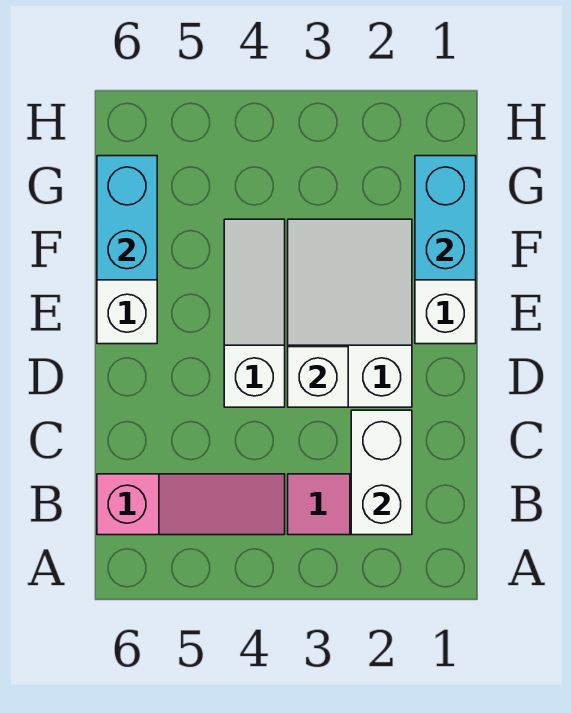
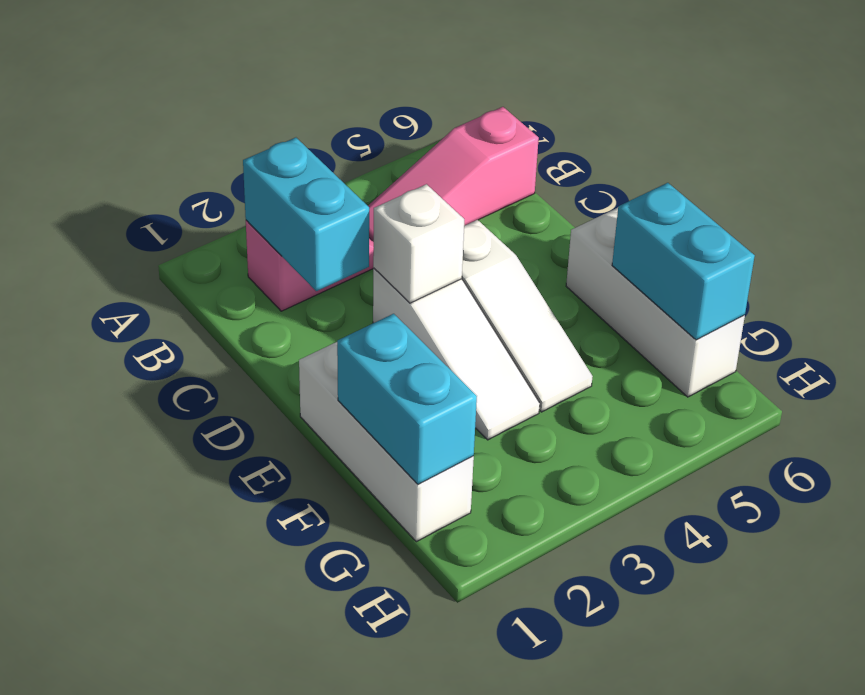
white brick B2:C2 level 2 -> cyan brick B2:C2 level 2
white slope D2:F3 level 1 top D -> white slope D3:F3 level 1 top D

